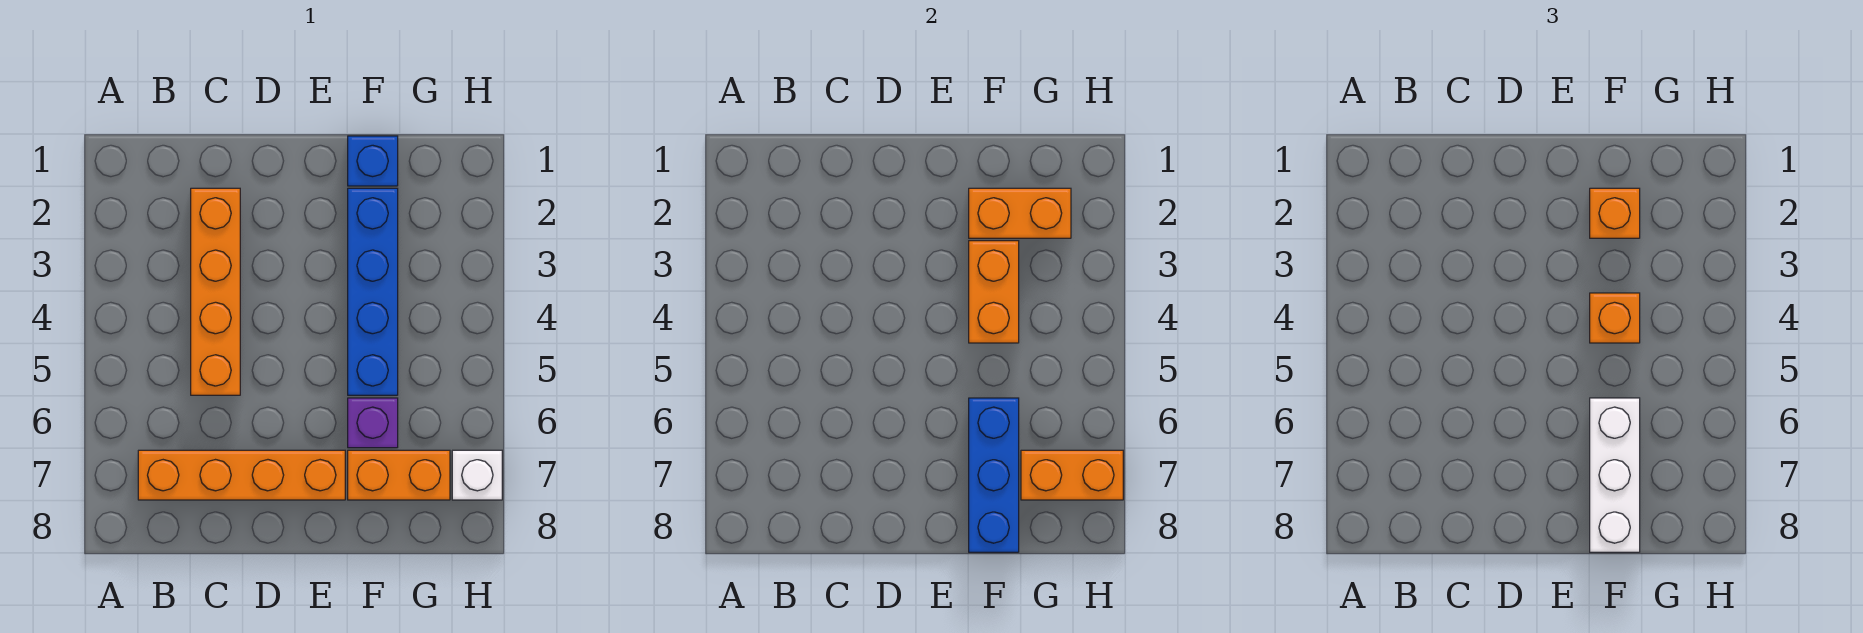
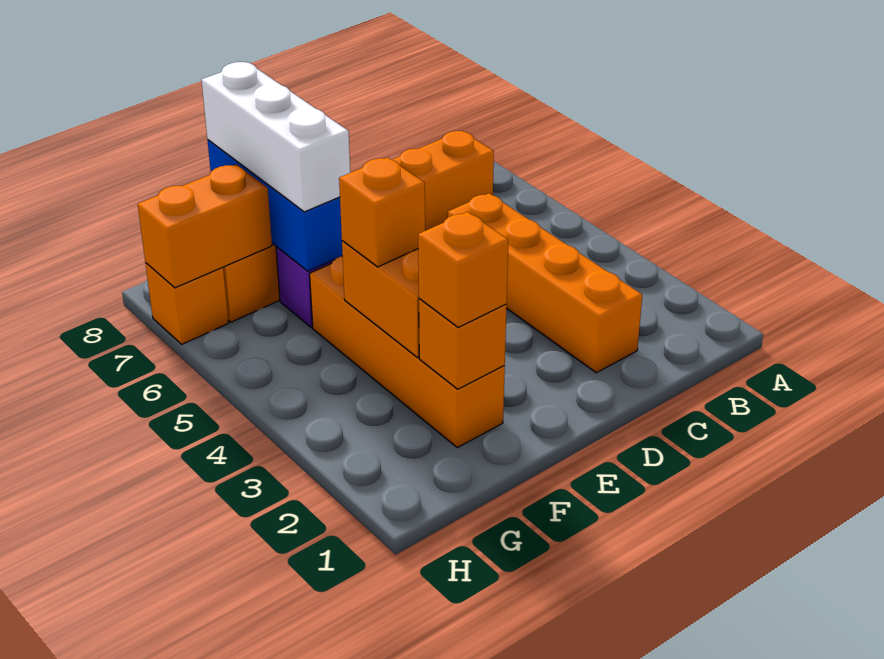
blue brick F1 level 1 -> none
blue brick F2:F5 level 1 -> orange brick F2:F5 level 1
orange brick F2:G2 level 2 -> orange brick F2 level 2
white brick H7 level 1 -> orange brick H7 level 1

